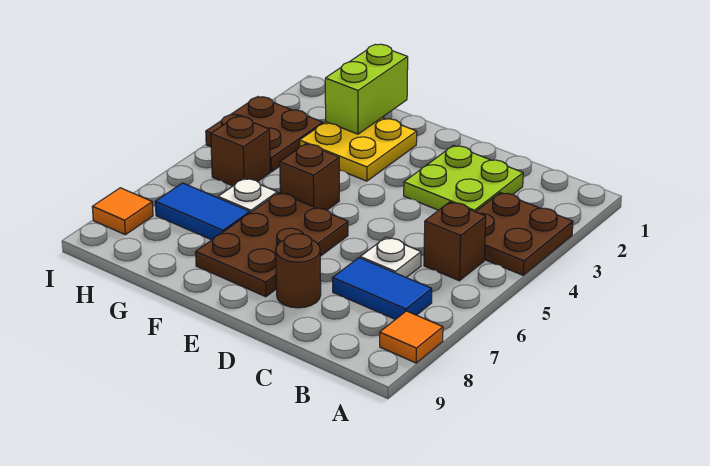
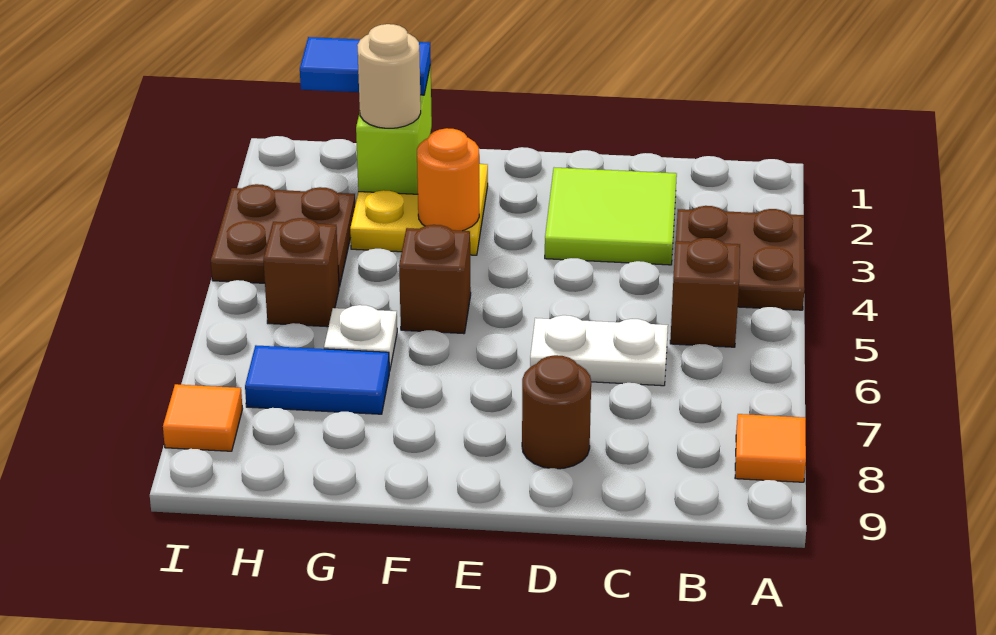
blue tile B7:C7 level 1 -> blue tile G1:H1 level 3
lime plate C2:D3 level 1 -> lime tile C2:D3 level 1
white plate C6 level 1 -> white plate C6:D6 level 1
brown plate E6:F8 level 1 -> none
none -> orange round brick F3 level 2
none -> tan round brick G2 level 3

